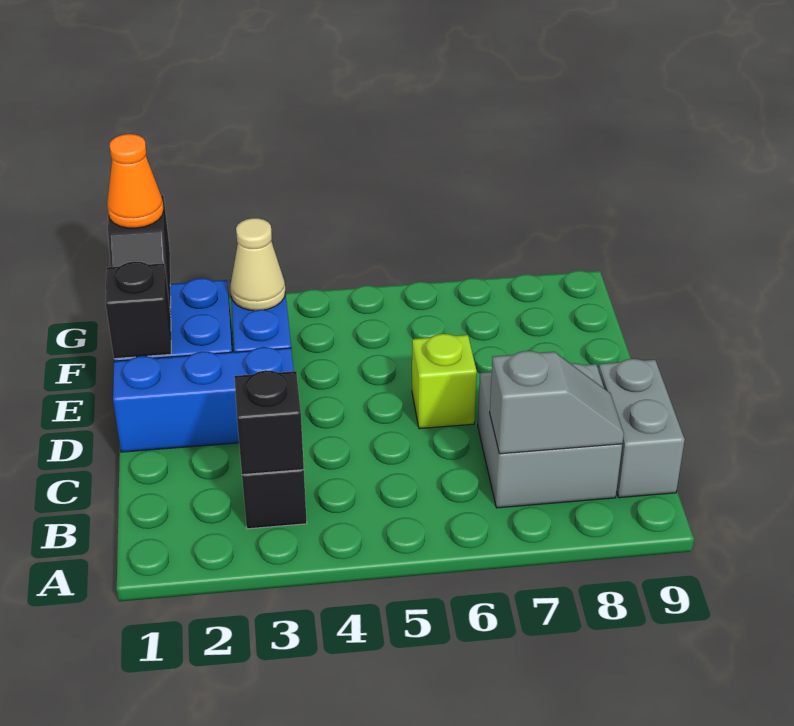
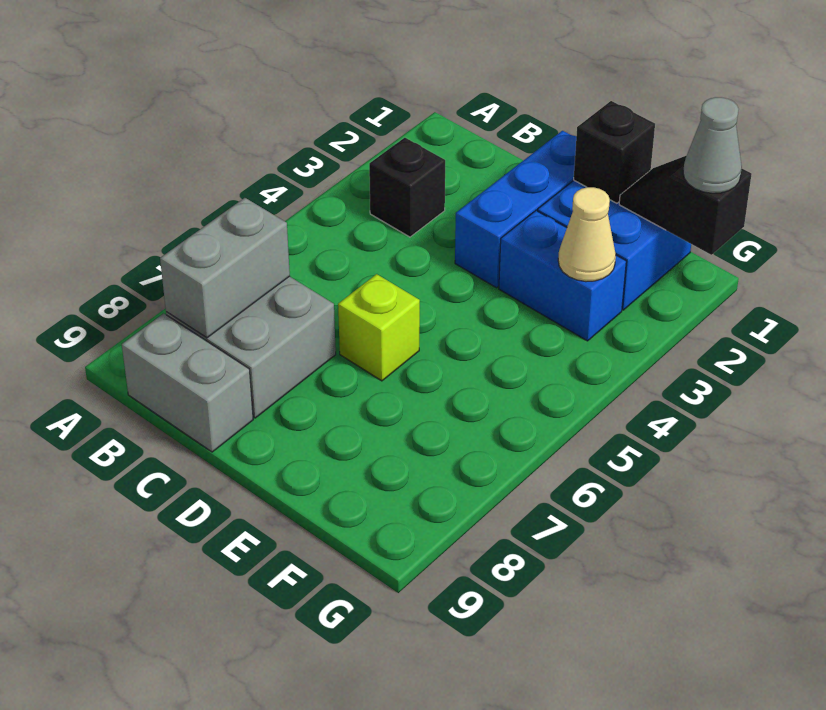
black brick B3 level 2 -> none
grey slope B7:B8 level 2 top 7 -> grey brick B7:B8 level 2
orange cone G1 level 3 -> grey cone G1 level 3

